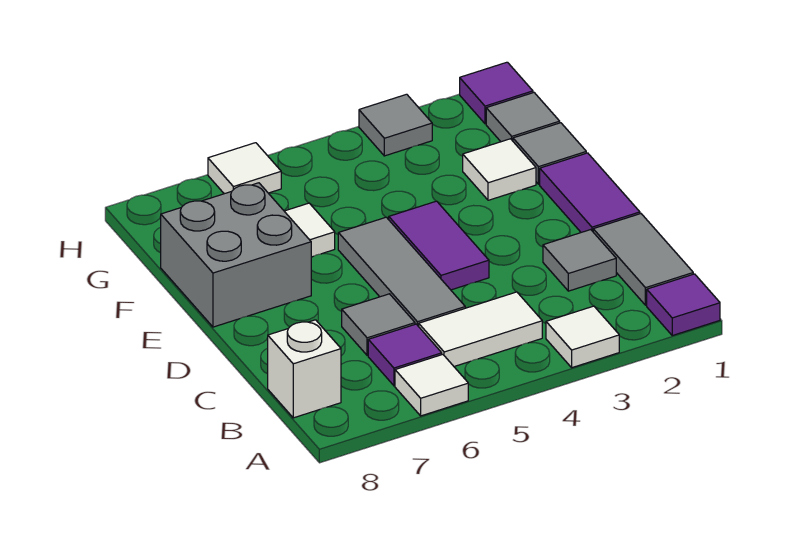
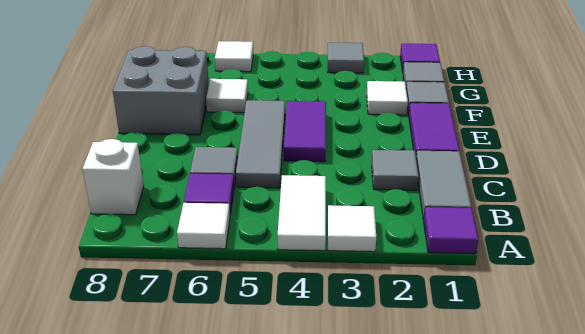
white tile B4:B5 level 1 -> white tile A4:B4 level 1

